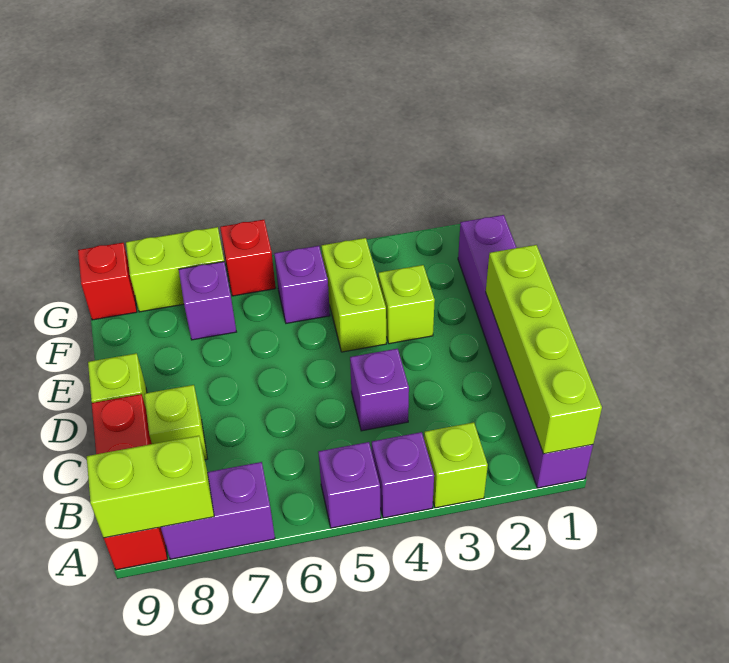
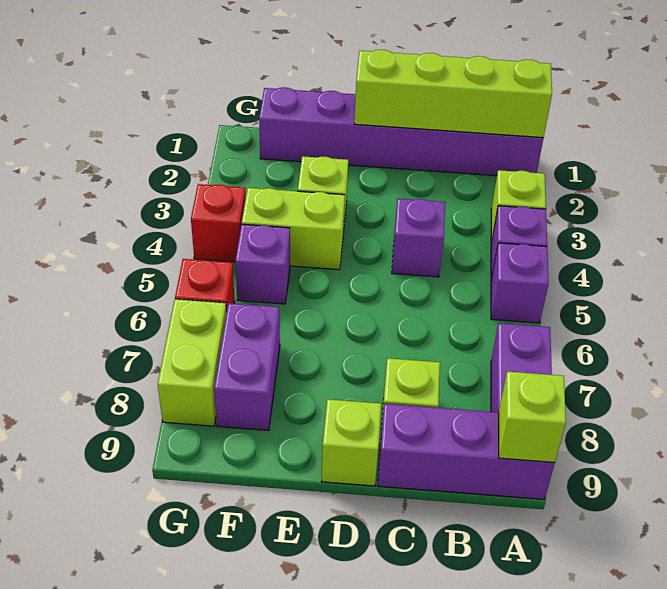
lime brick A8:A9 level 2 -> lime brick A9 level 2
red brick A9:C9 level 1 -> purple brick A9:C9 level 1
purple brick F7 level 1 -> purple brick F7:F8 level 1
red brick G9 level 1 -> red brick G4 level 1

